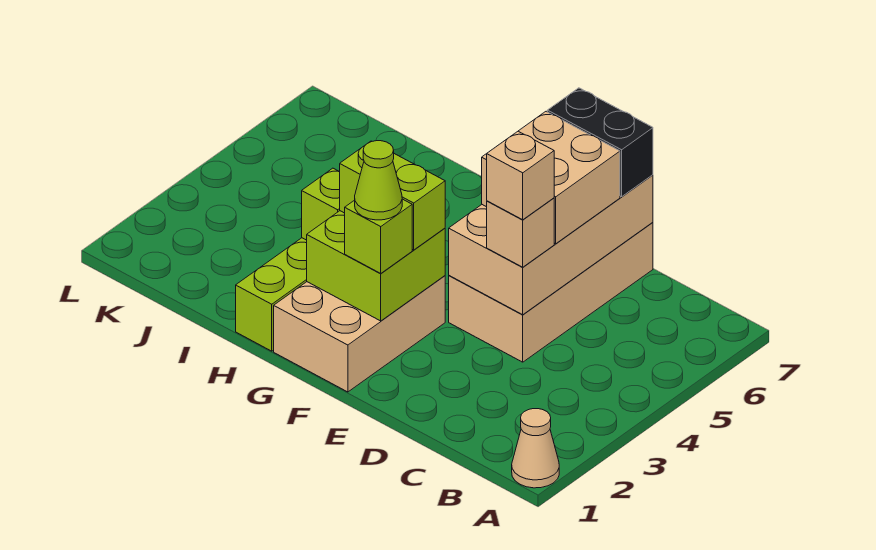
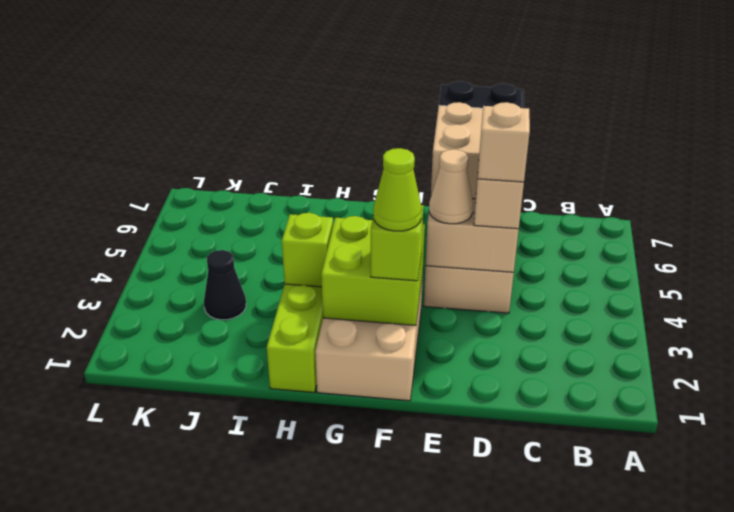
tan cone A1 level 1 -> tan cone E4 level 3
lime brick F3:G3 level 3 -> none
none -> black cone J3 level 1

